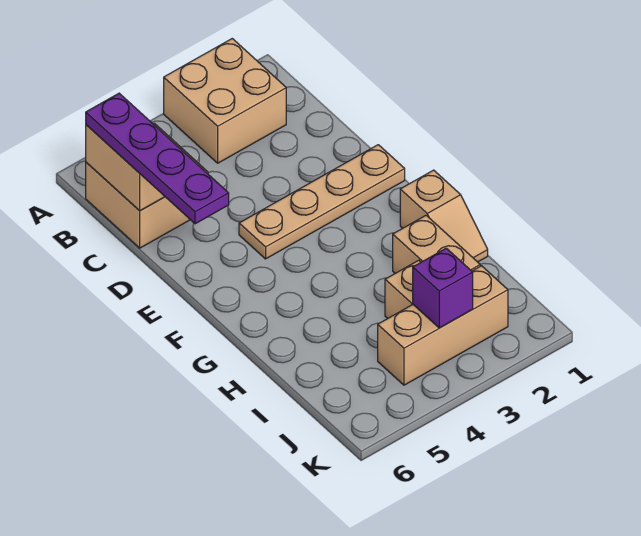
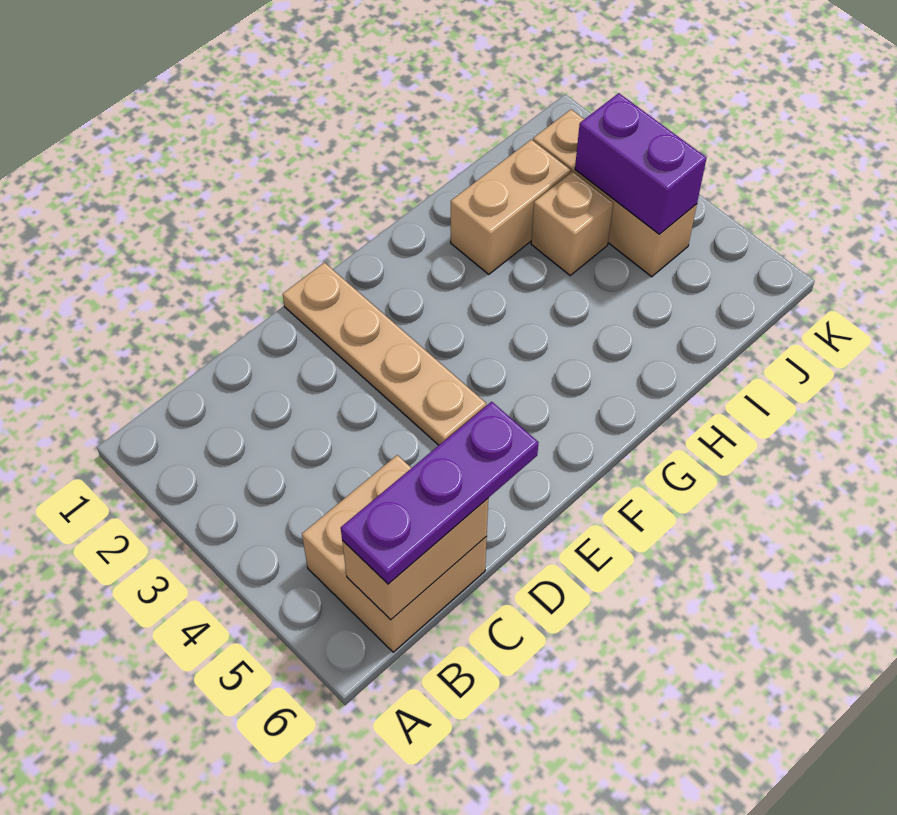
tan brick A2:B3 level 1 -> none
purple plate B6:E6 level 3 -> purple plate B6:D6 level 3
tan slope G1:H1 level 1 top G -> none
purple brick J3 level 2 -> purple brick J3:J4 level 2

